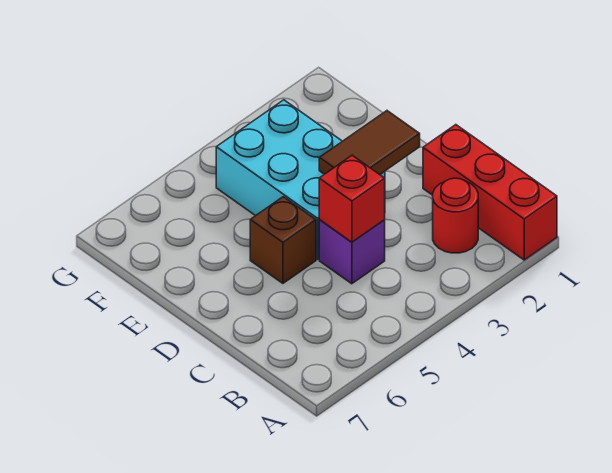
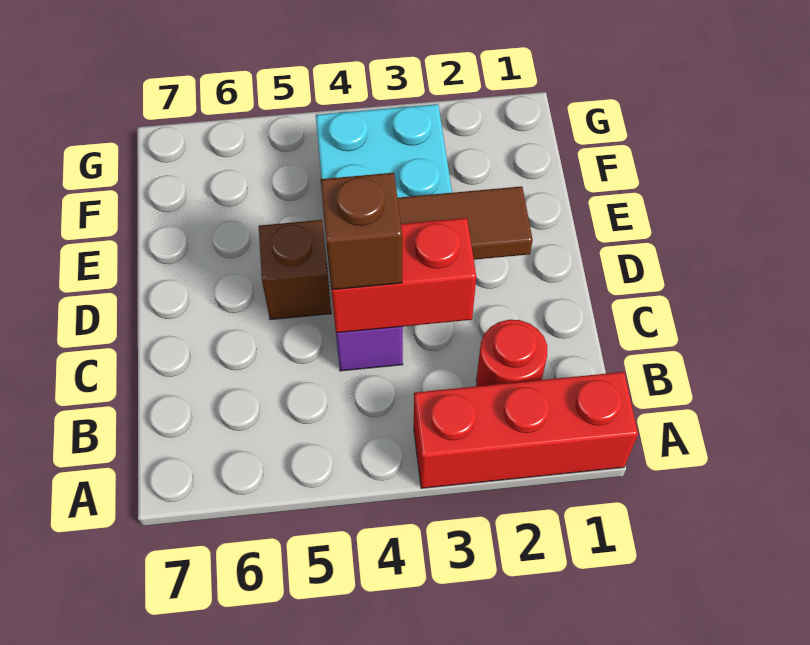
red brick A1:C1 level 1 -> red brick A1:A3 level 1
red brick C4 level 2 -> red brick C3:C4 level 2
none -> brown brick C4 level 3

